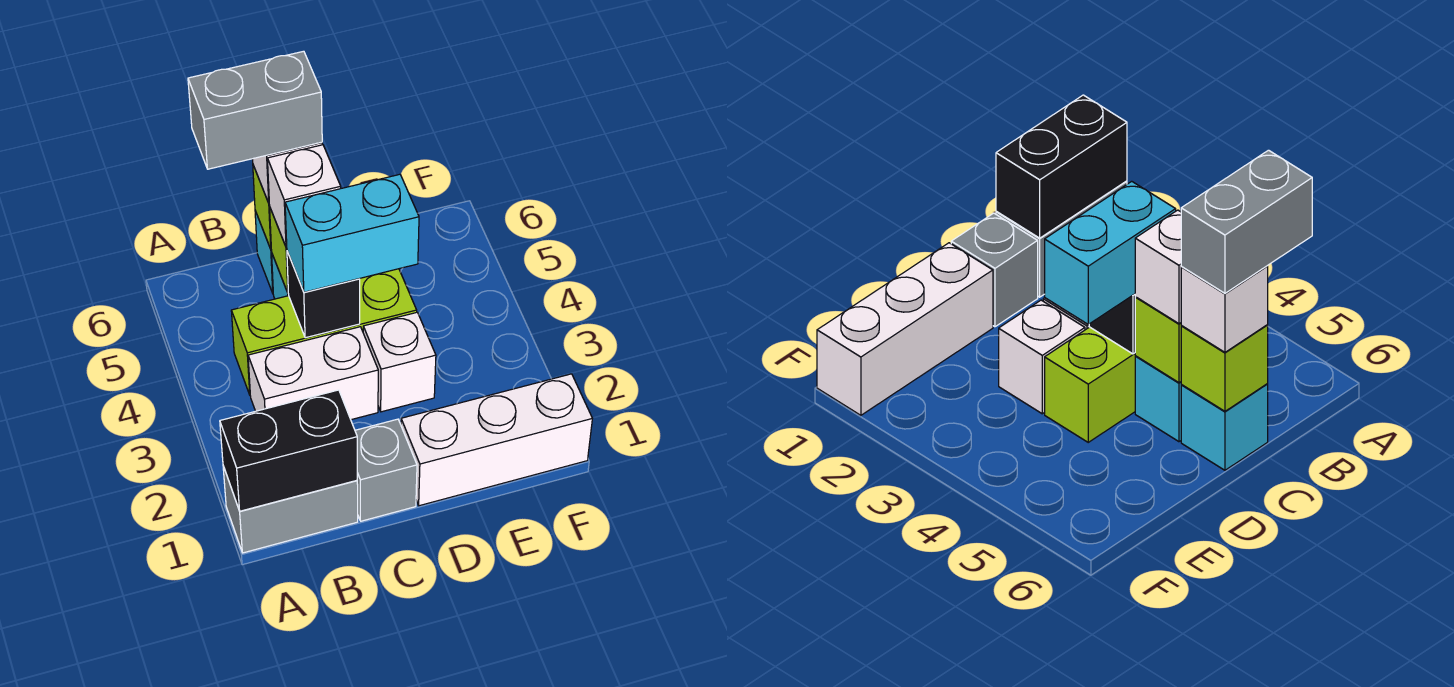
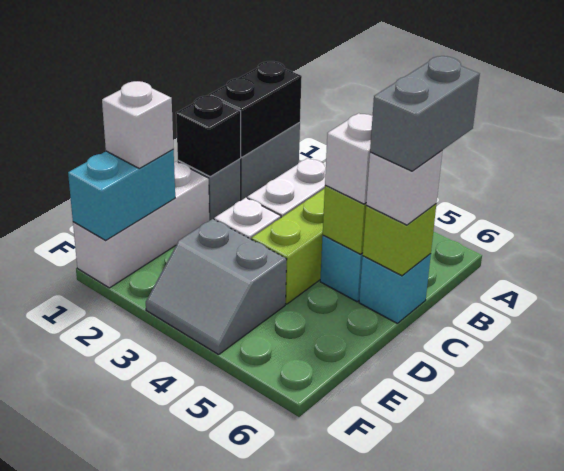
black brick C4 level 2 -> black brick C1 level 2
cyan brick C4:D4 level 3 -> cyan brick E1:F1 level 2
none -> white brick E1 level 3
none -> grey slope E3:F4 level 1 top E

